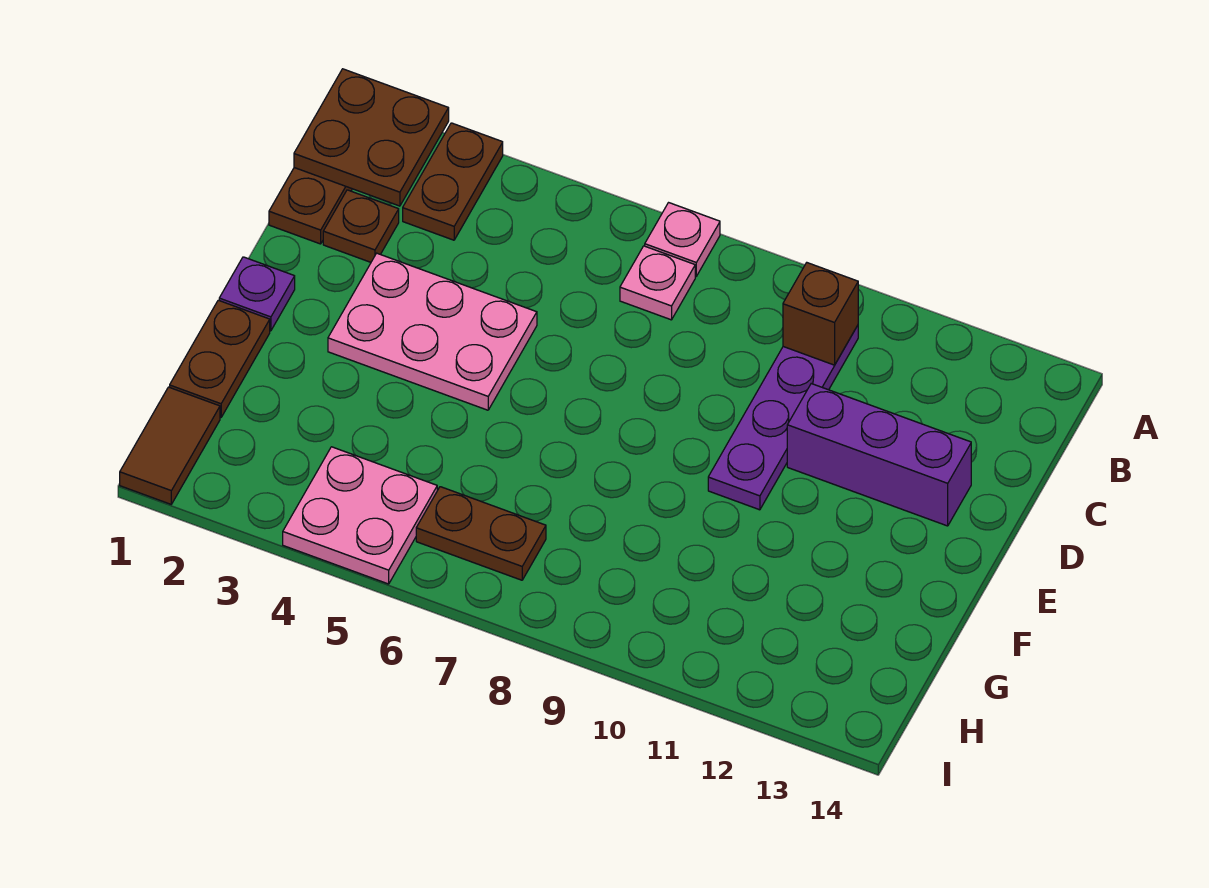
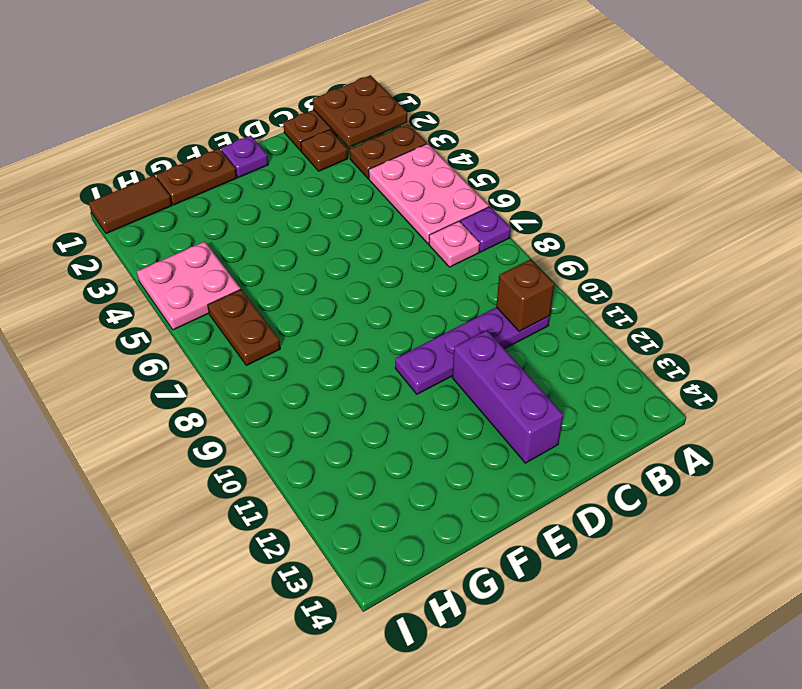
pink plate A7 level 1 -> purple plate A7 level 1
pink plate D3:E5 level 1 -> pink plate A4:B6 level 1

